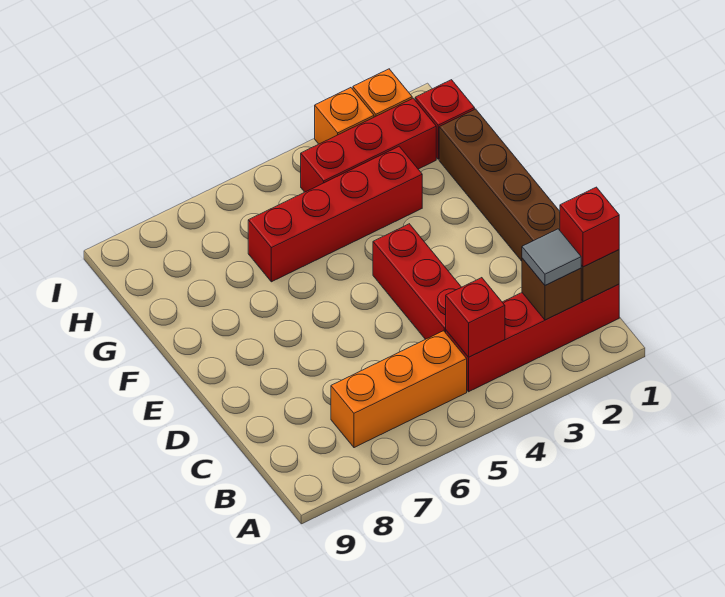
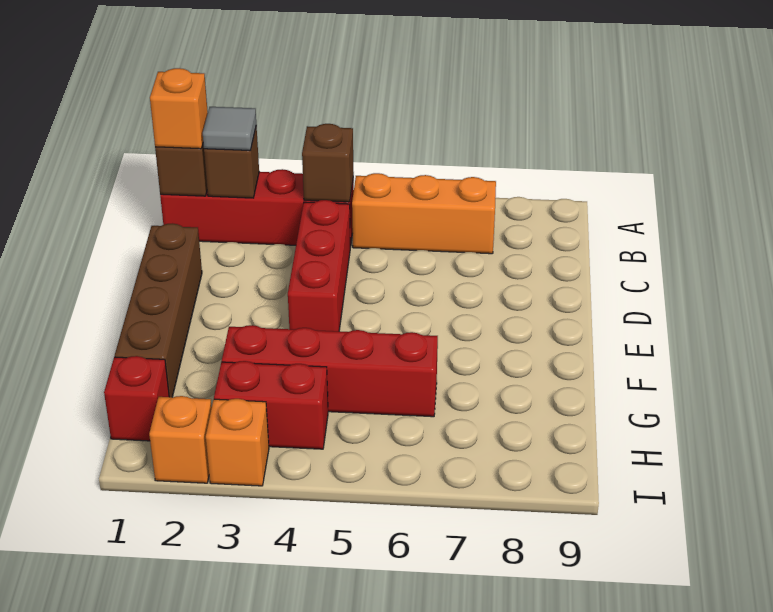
red brick B1 level 3 -> orange brick B1 level 3
red brick B4 level 2 -> brown brick B4 level 2
red brick H2:H4 level 1 -> red brick H3:H4 level 1

